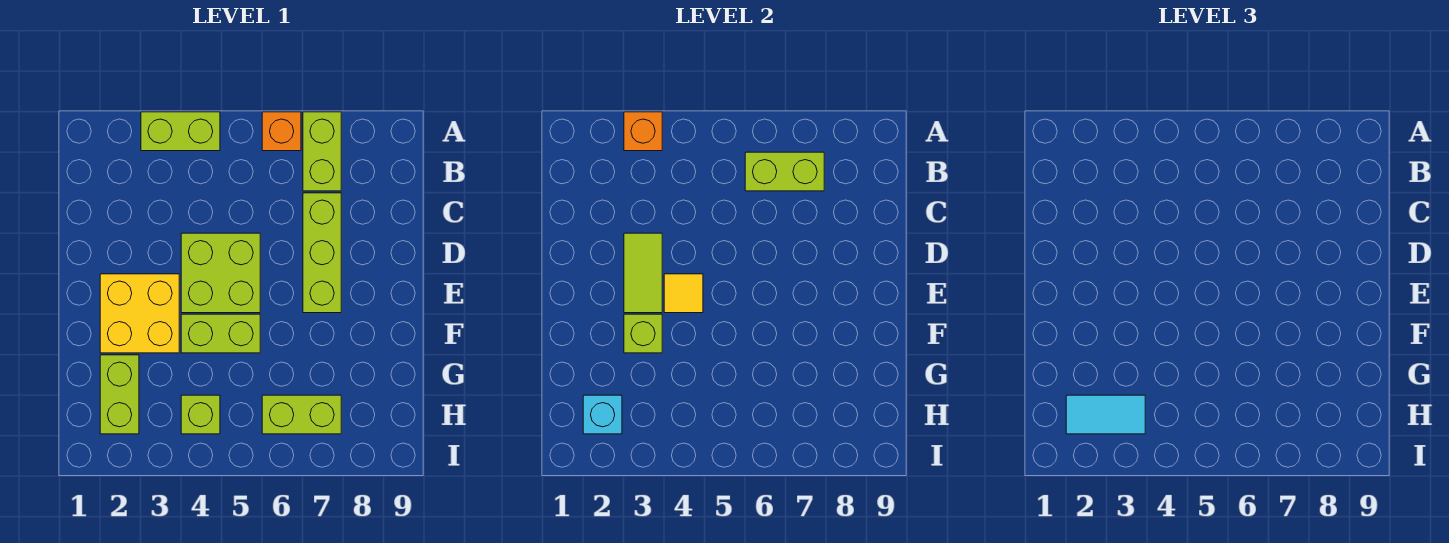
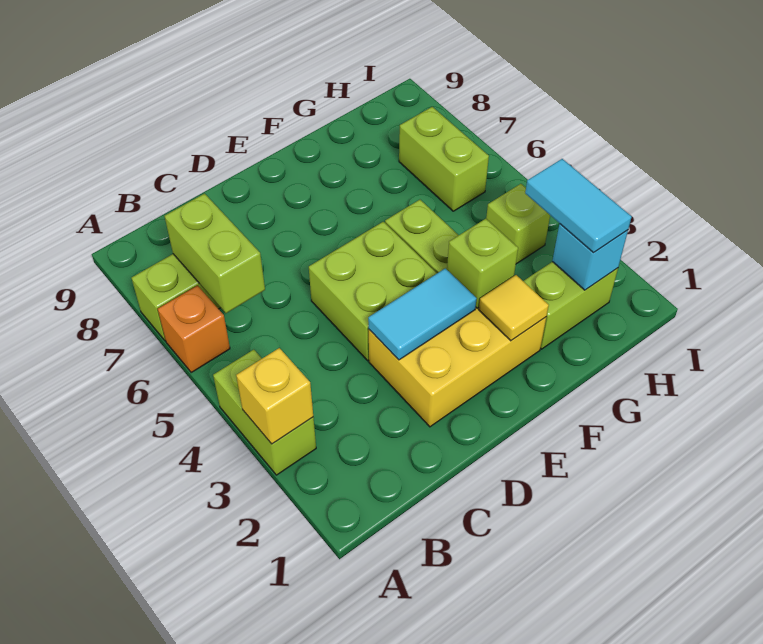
orange brick A3 level 2 -> yellow brick A3 level 2
lime brick C7:E7 level 1 -> none
lime tile D3:E3 level 2 -> cyan tile D3:E3 level 2
yellow brick E2:F3 level 1 -> yellow brick D2:F3 level 1
yellow tile E4 level 2 -> yellow tile F2 level 2

